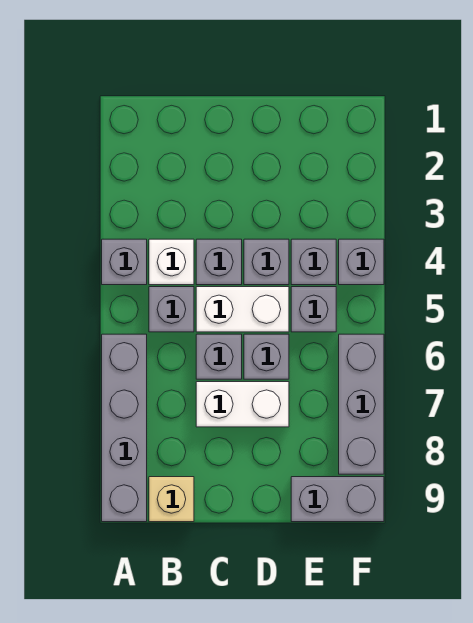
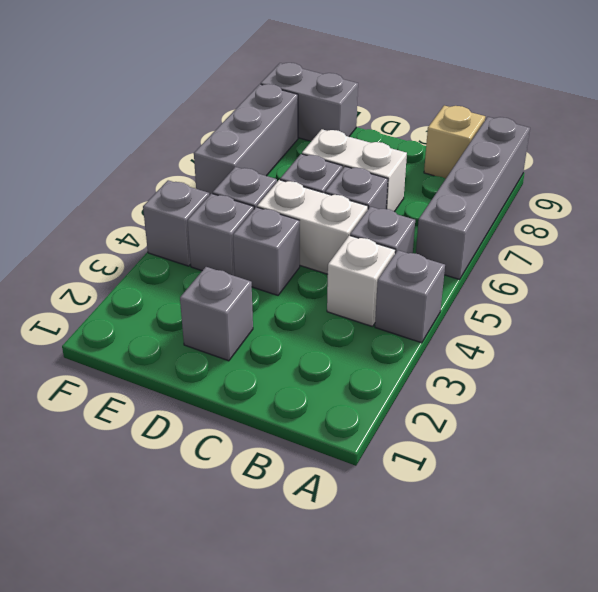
grey brick C4 level 1 -> grey brick D2 level 1

